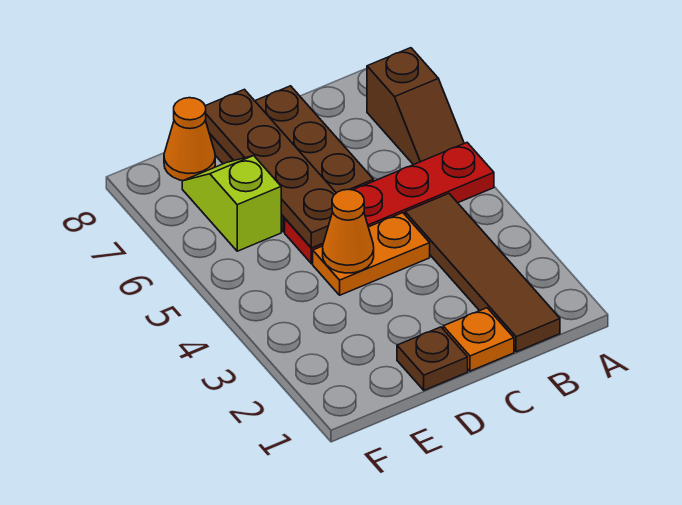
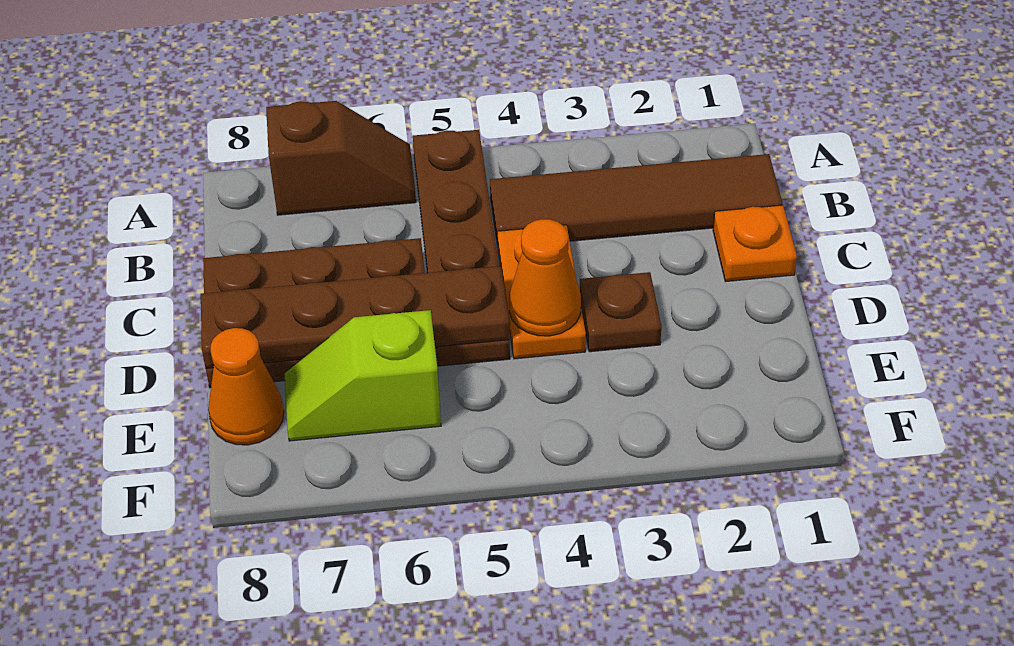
red plate A5:D5 level 1 -> brown plate A5:D5 level 1
brown plate D1 level 1 -> brown plate D3 level 1

